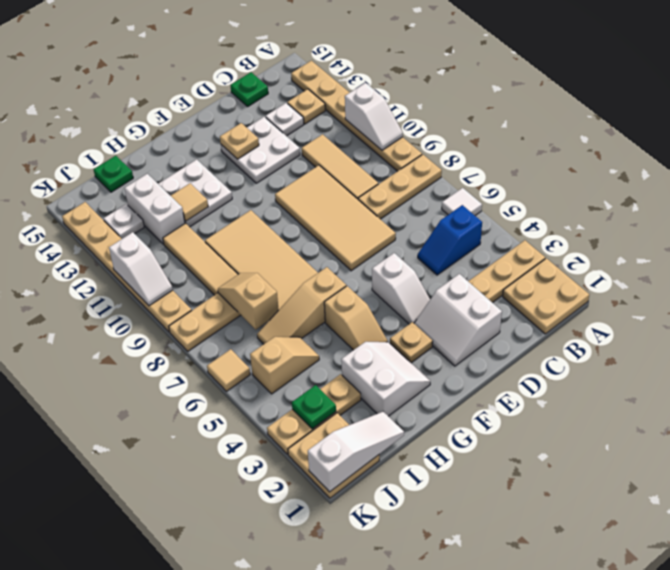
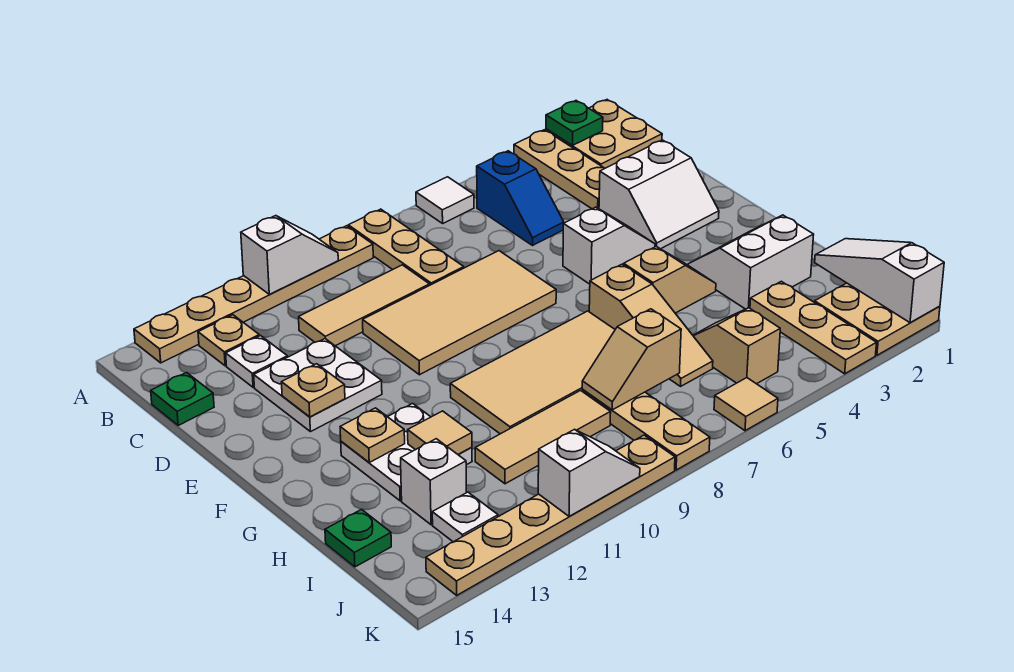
tan plate F3 level 1 -> tan plate G13 level 2
white brick I12:I13 level 1 -> white brick I13 level 1
green plate J3 level 2 -> green plate A2 level 2

